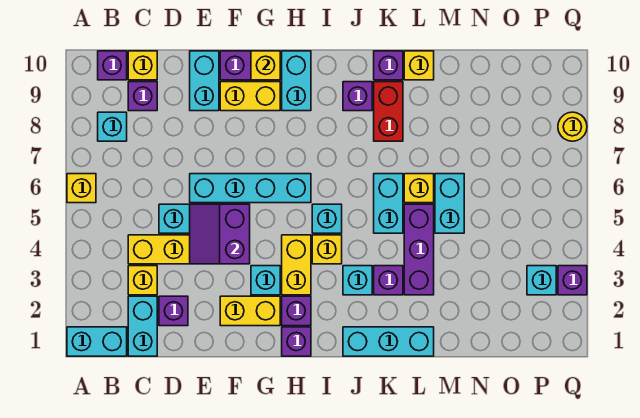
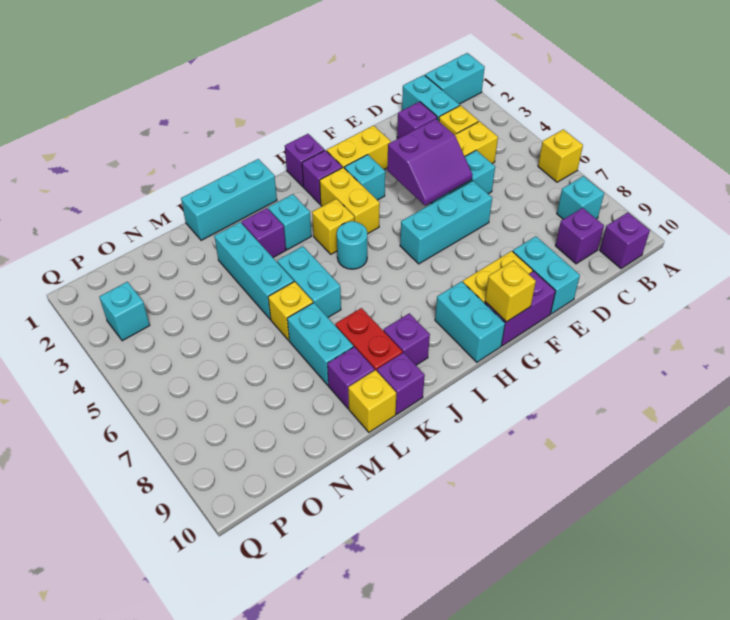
yellow brick C10 level 1 -> none
purple slope E4:F5 level 2 top F -> purple slope E4:F5 level 2 top 4
cyan brick E6:H6 level 1 -> cyan brick E6:G6 level 1
cyan brick I5 level 1 -> cyan round brick I5 level 1
purple brick L3:L5 level 1 -> cyan brick L3:L5 level 1
cyan brick M5:M6 level 1 -> cyan brick L7:L8 level 1
purple brick Q3 level 1 -> purple brick L9 level 1
yellow round brick Q8 level 1 -> none

